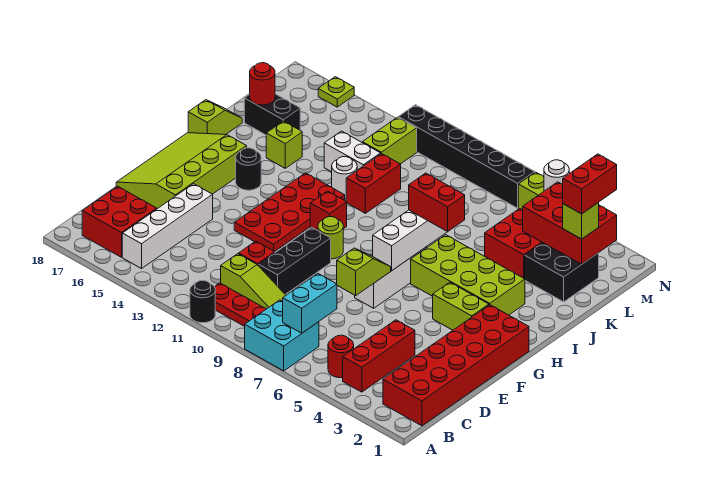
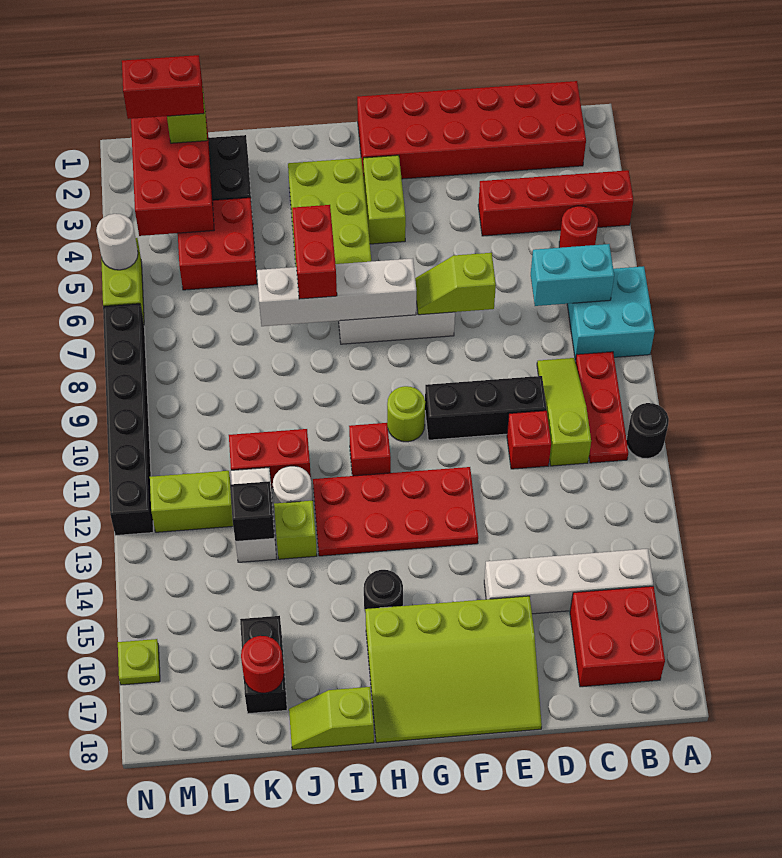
red brick B4:D4 level 1 -> red brick A4:D4 level 1
lime brick J15 level 1 -> lime brick J13 level 1
none -> black brick K13 level 2

